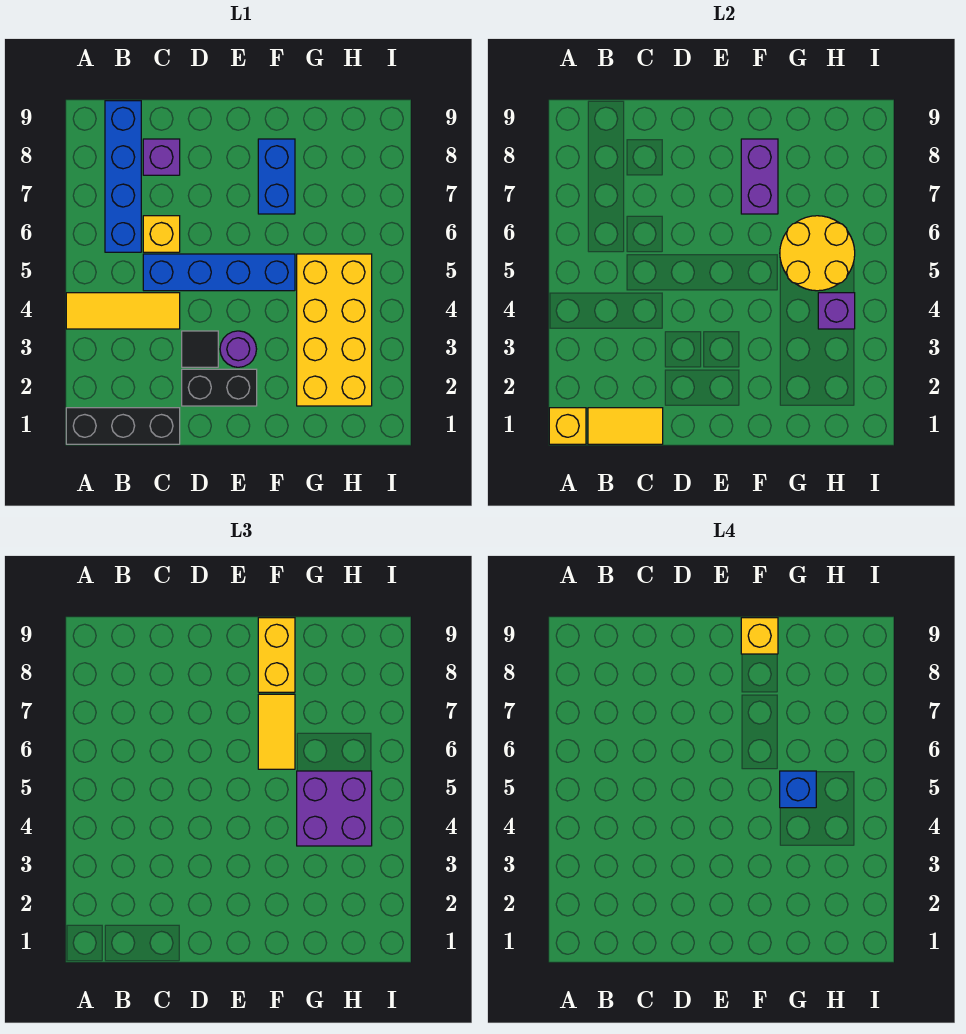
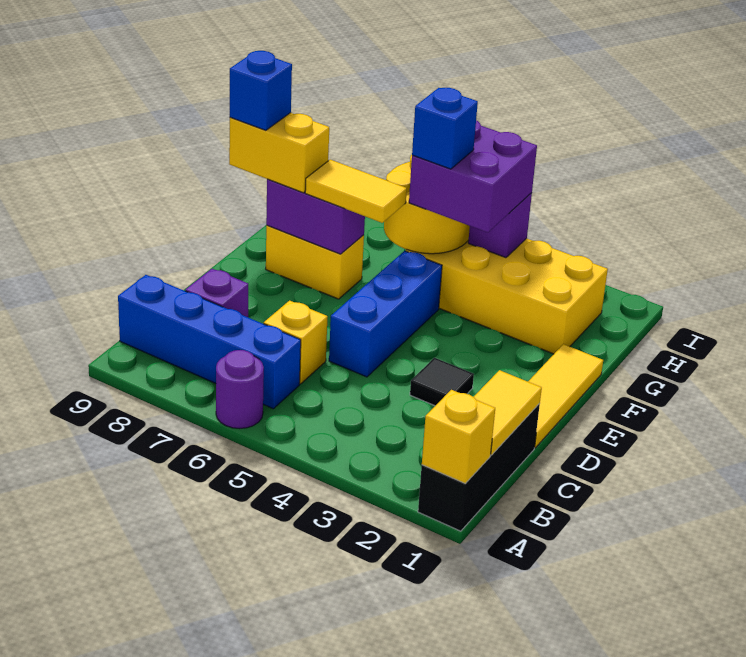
yellow tile A4:C4 level 1 -> yellow tile D1:F1 level 1
blue brick C5:F5 level 1 -> blue brick D5:F5 level 1
black brick D2:E2 level 1 -> none
purple round brick E3 level 1 -> purple round brick A6 level 1
blue brick F7:F8 level 1 -> yellow brick F7:F8 level 1
yellow brick F9 level 4 -> blue brick F9 level 4

